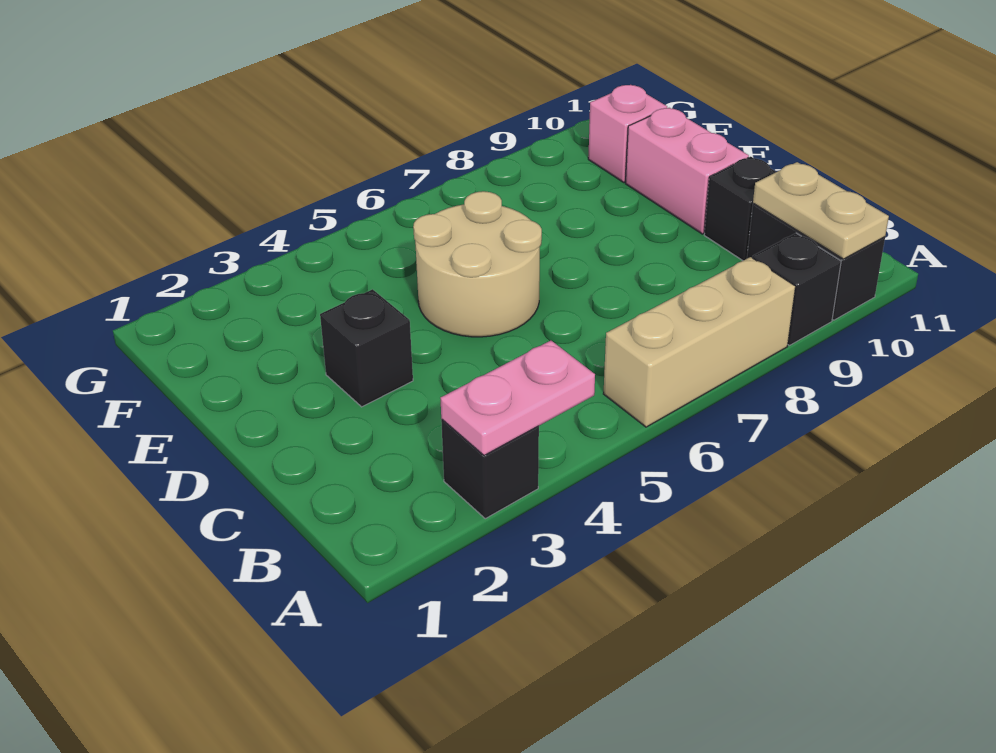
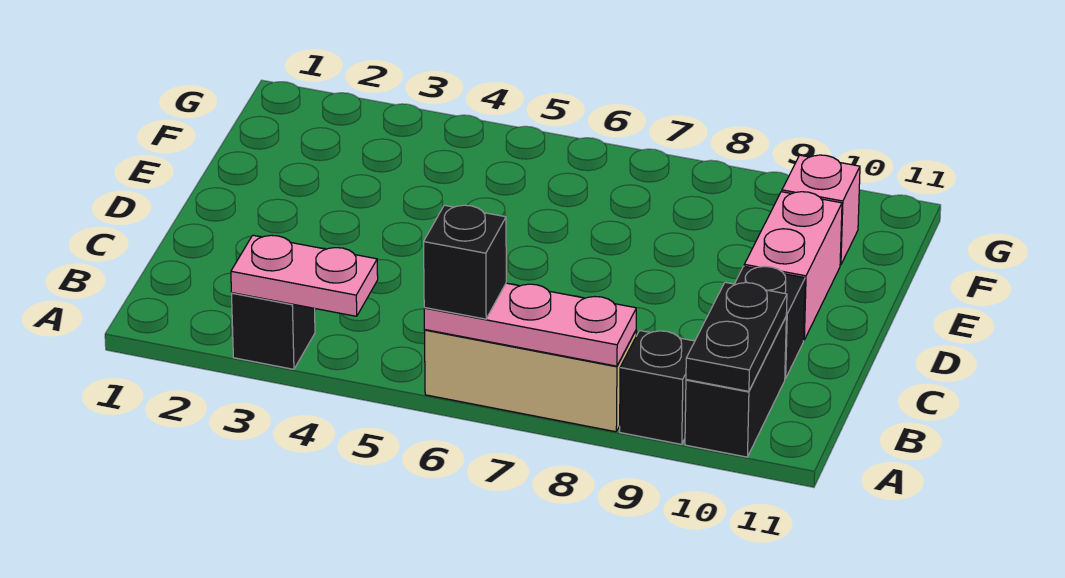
none -> pink plate A6:A8 level 2
tan plate A10:B10 level 2 -> black plate A10:B10 level 2
black brick D3 level 1 -> black brick A6 level 3
tan round brick D5:E6 level 1 -> none

